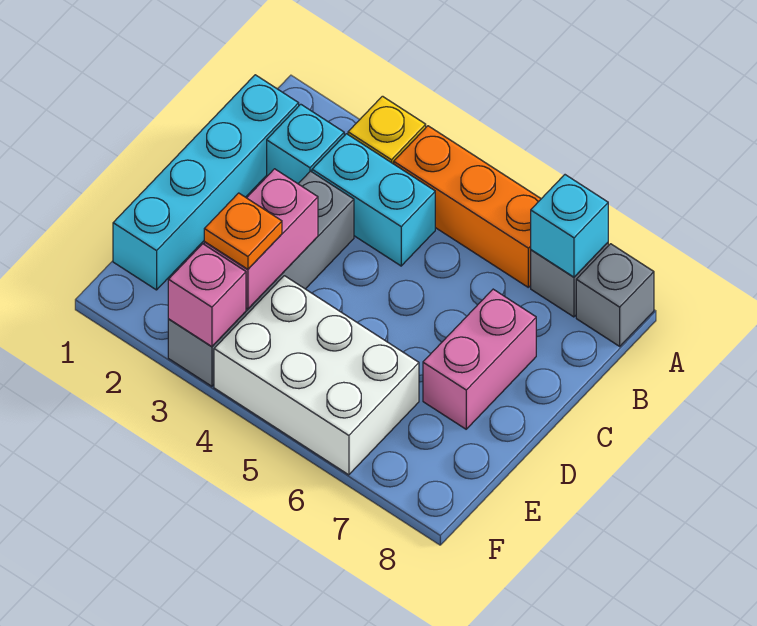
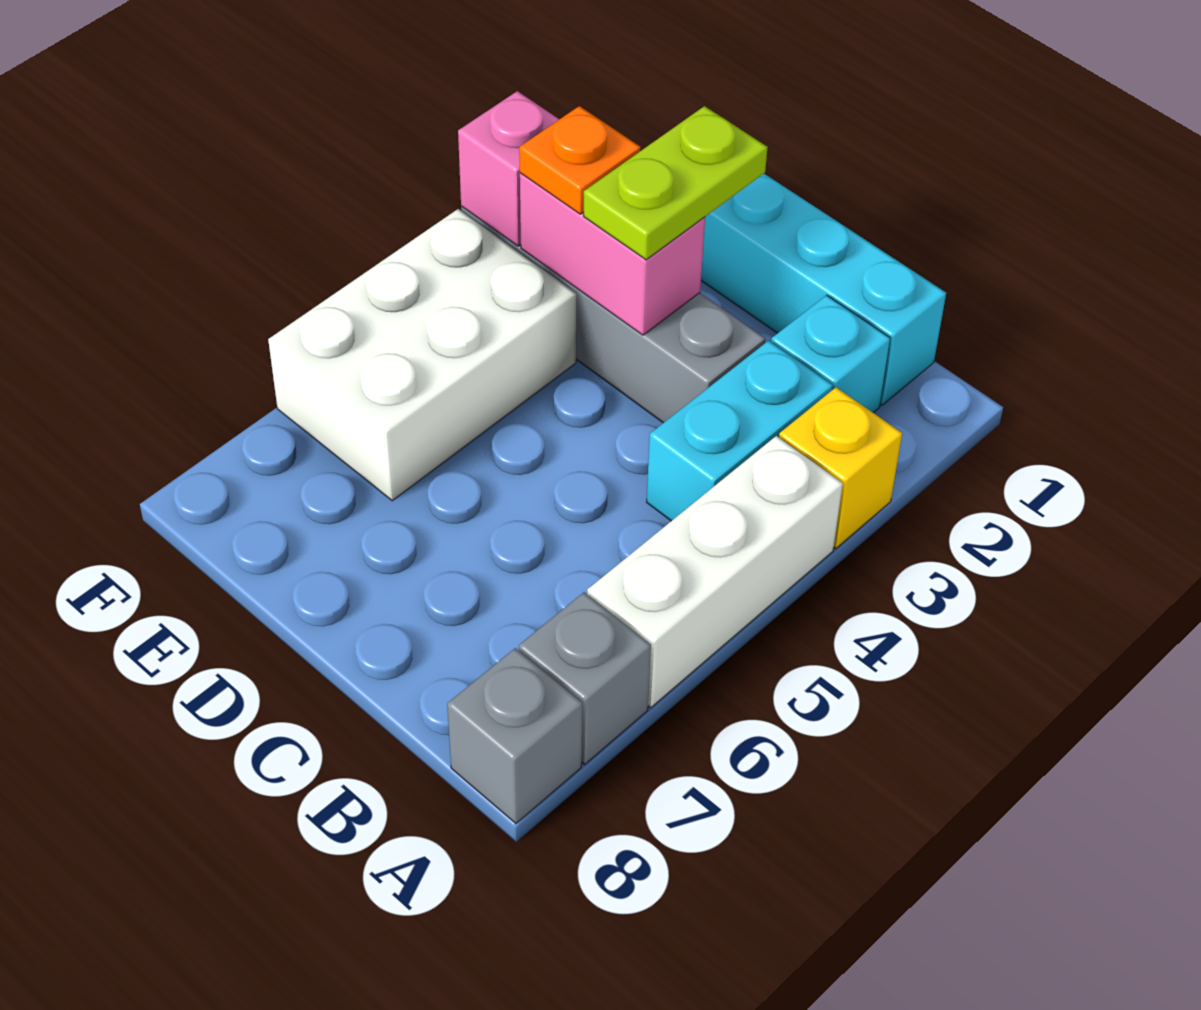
orange brick A4:A6 level 1 -> white brick A4:A6 level 1
cyan brick A7 level 2 -> none
pink brick C7:D7 level 1 -> none
none -> lime plate D2:D3 level 3

